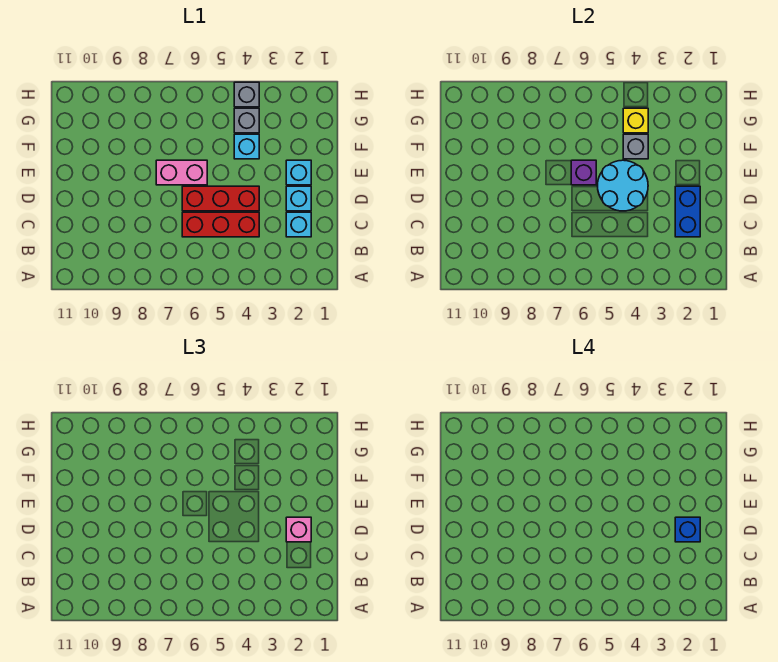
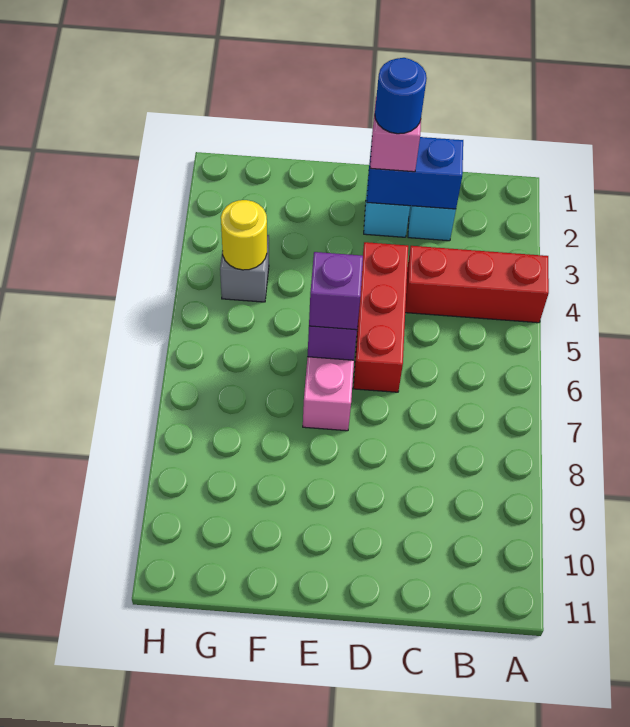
red brick C4:C6 level 1 -> red brick A4:C4 level 1
blue brick D2 level 4 -> blue round brick D2 level 4
cyan round brick D4:E5 level 2 -> none
cyan brick E2 level 1 -> none
none -> purple brick E6 level 3
cyan brick F4 level 1 -> none
grey brick F4 level 2 -> none
yellow brick G4 level 2 -> yellow round brick G4 level 2
grey brick H4 level 1 -> none

